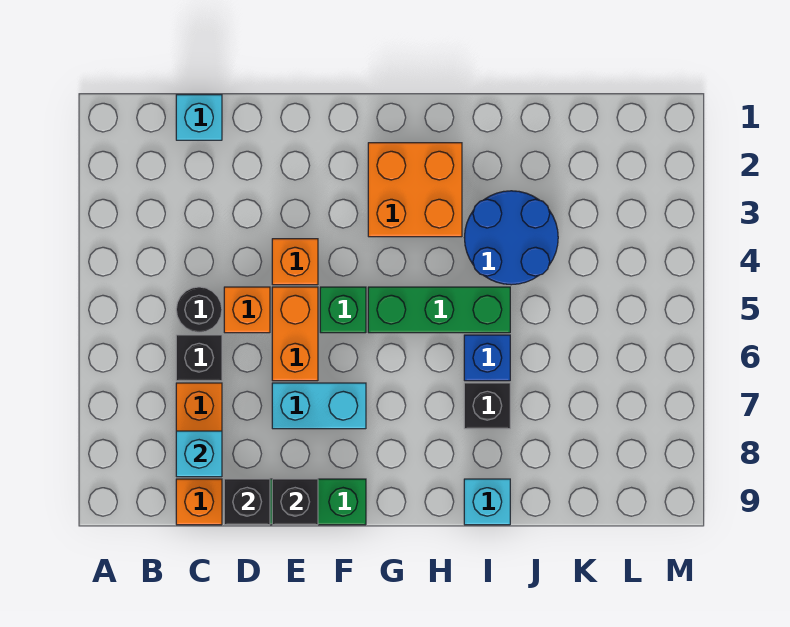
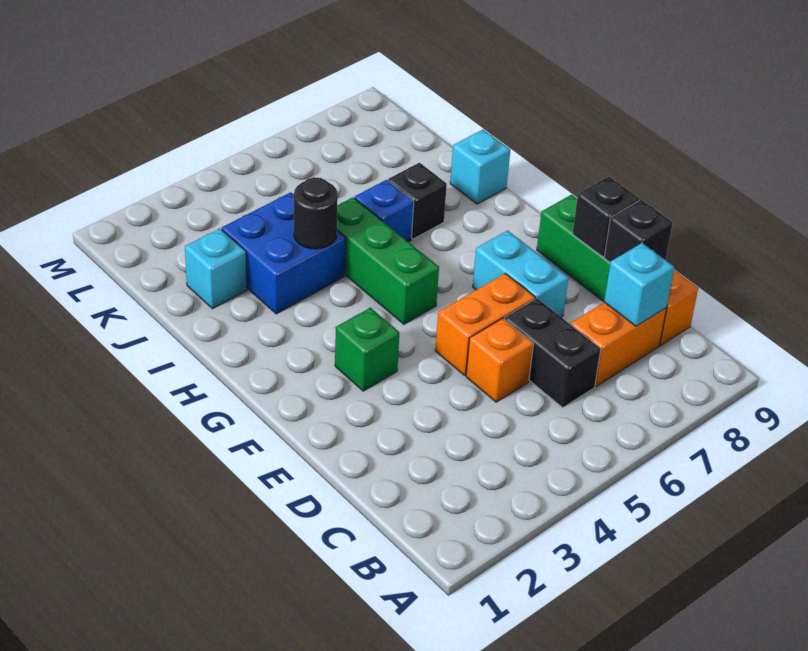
cyan brick C1 level 1 -> cyan brick J2 level 1
black round brick C5 level 1 -> black round brick I4 level 2
black brick C6 level 1 -> black brick C6:D6 level 1
orange brick E4 level 1 -> none
green brick F5 level 1 -> green brick F3 level 1
orange brick G2:H3 level 1 -> none
blue round brick I3:J4 level 1 -> blue brick I3:J4 level 1

